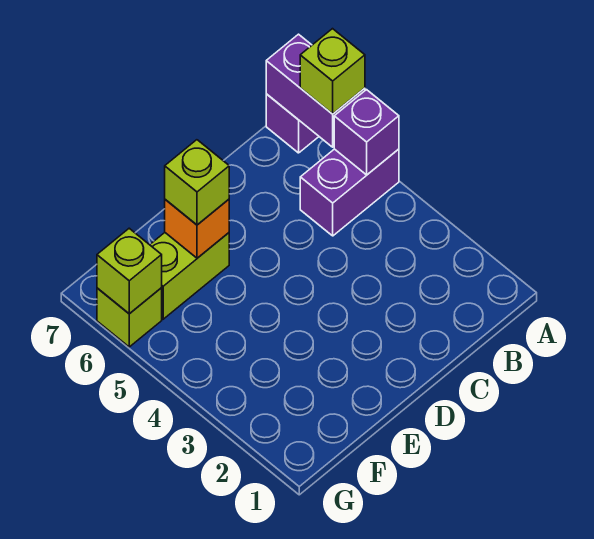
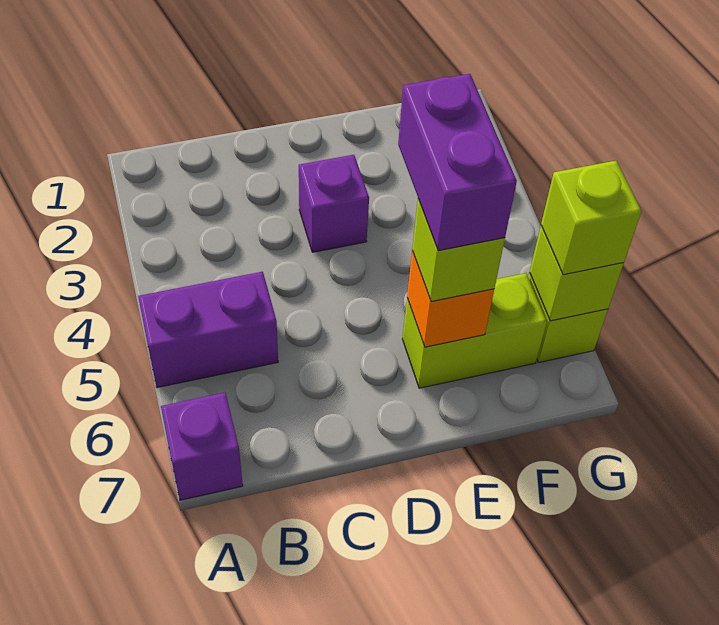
purple brick A5 level 2 -> purple brick D3 level 1
purple brick A6:A7 level 2 -> purple brick E5:E6 level 4
lime brick A6 level 3 -> lime brick G6 level 3

